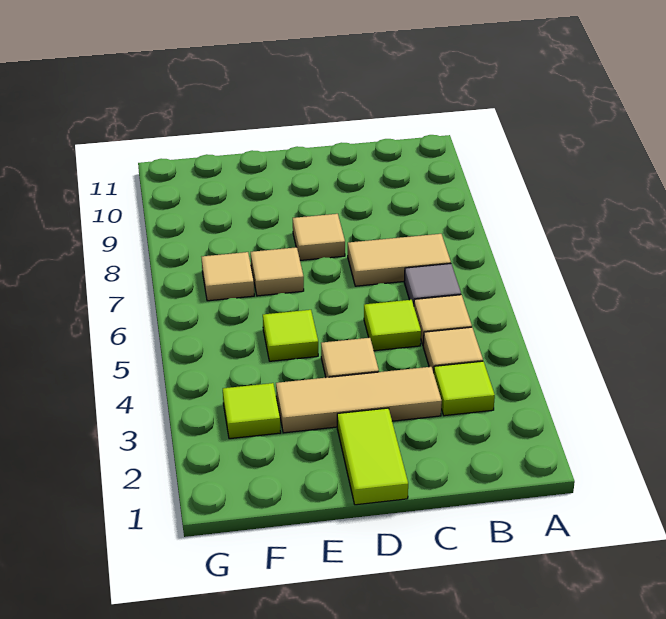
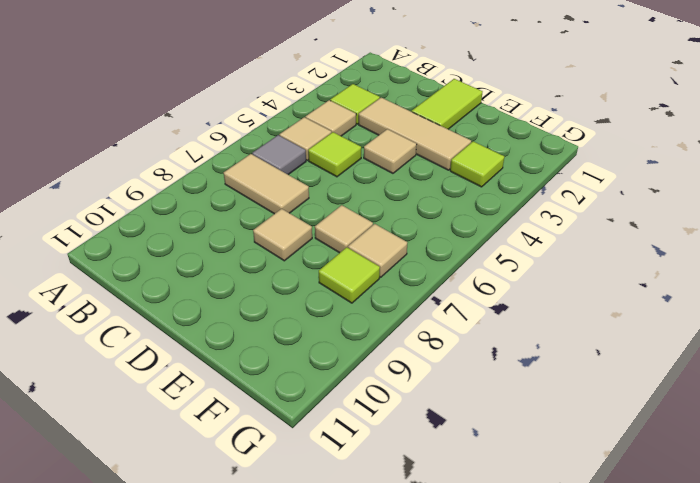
lime tile E5 level 1 -> lime tile F8 level 1

